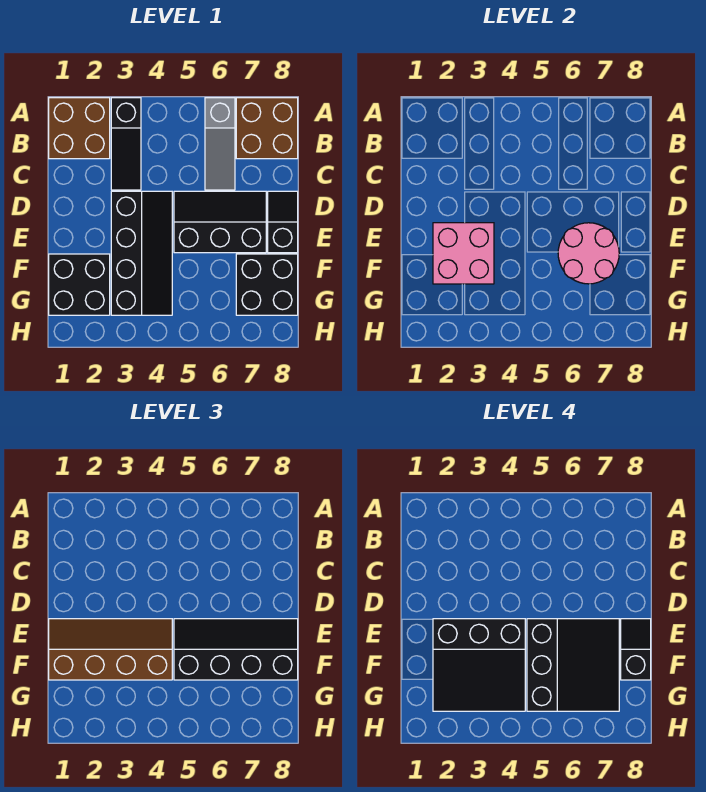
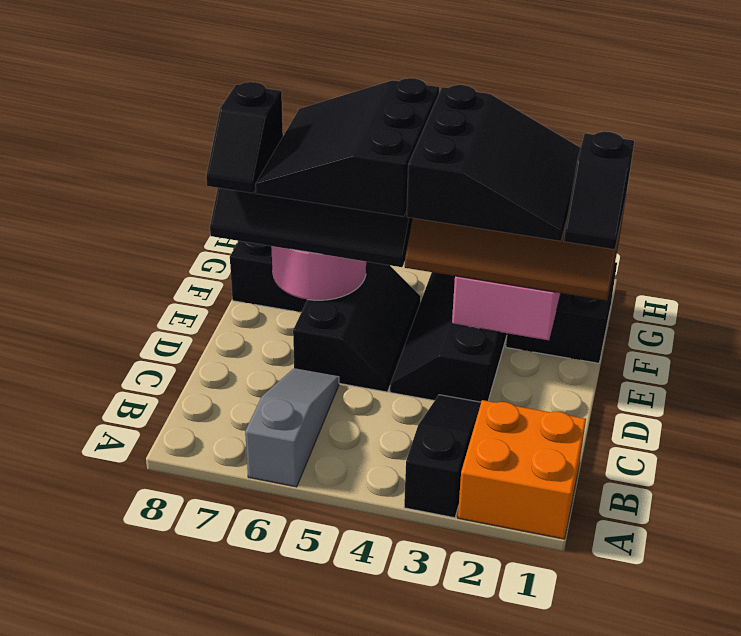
brown brick A1:B2 level 1 -> orange brick A1:B2 level 1
brown brick A7:B8 level 1 -> none
black slope D5:E7 level 1 top E -> black slope D5:F6 level 1 top 6
black slope D8:E8 level 1 top E -> black slope E1:F1 level 4 top F
black slope E2:G4 level 4 top E -> black slope E2:G4 level 4 top 4

